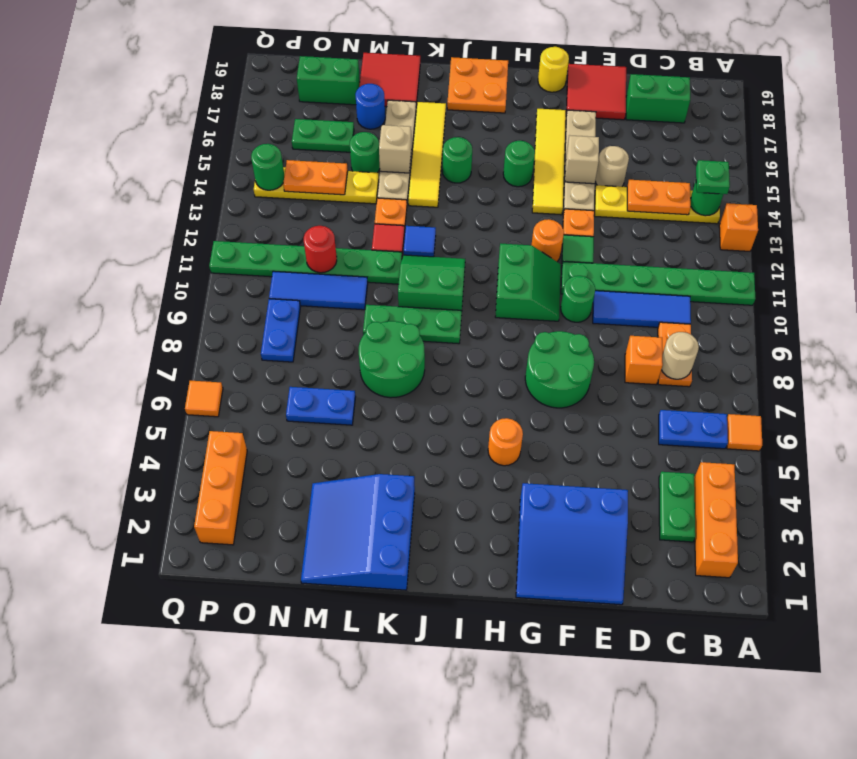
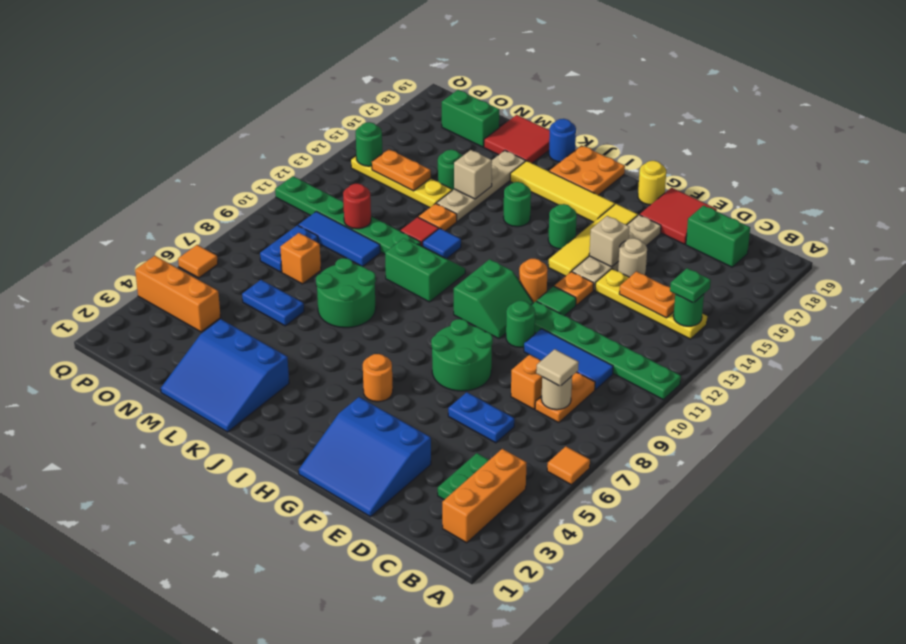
orange brick A13 level 1 -> orange brick N8 level 1
blue plate B6:C6 level 1 -> blue plate D6:E6 level 1
none -> tan tile C8 level 3
green plate J9:L9 level 1 -> none
blue slope K1:M3 level 1 top K -> blue slope K1:M3 level 1 top 3
yellow tile K14:K17 level 1 -> yellow tile H17:K17 level 1
blue round brick M17 level 1 -> blue round brick K19 level 1
green plate N16:O16 level 1 -> none
orange brick P2:P4 level 1 -> orange brick O4:Q4 level 1

